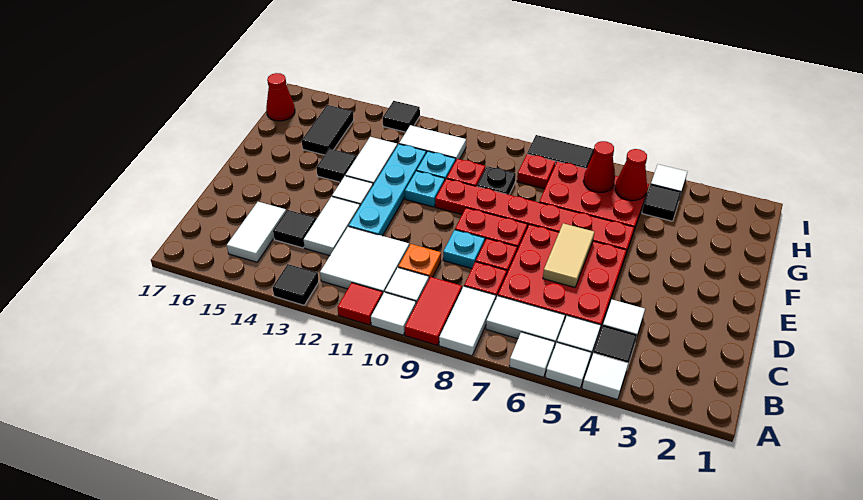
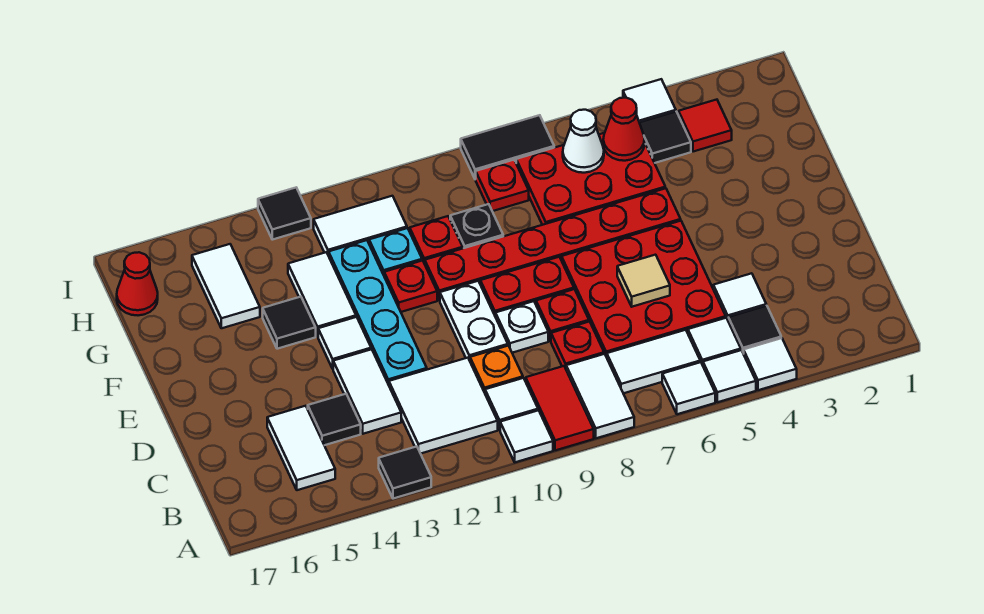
red tile A11 level 1 -> red tile H3 level 1
tan tile D6:E6 level 2 -> tan tile D6 level 2
cyan plate D9 level 1 -> white plate D9 level 1
none -> white plate D10:E10 level 1
cyan plate F11 level 1 -> red plate F11 level 1
black tile G15:H15 level 1 -> white tile G15:H15 level 1
red cone H6 level 2 -> white cone H6 level 2

